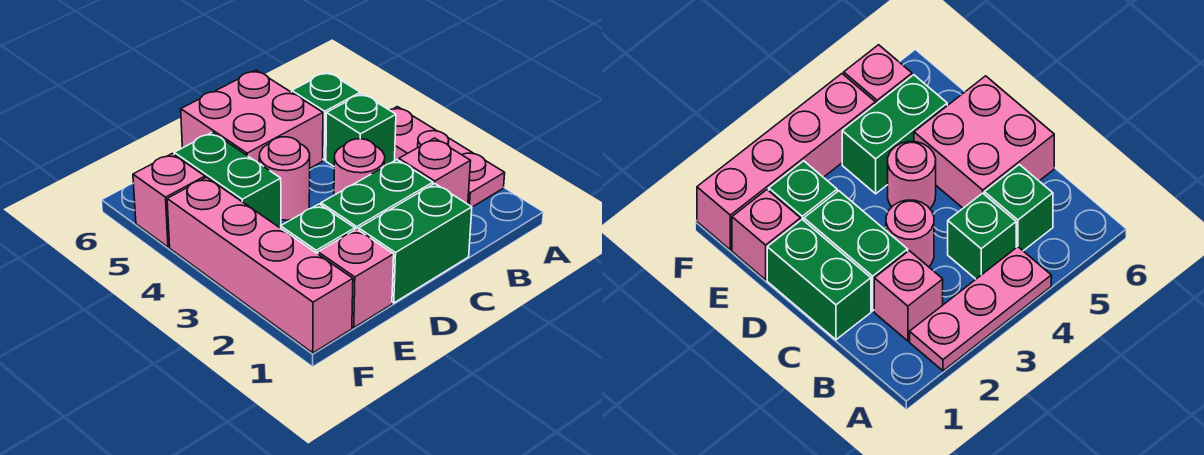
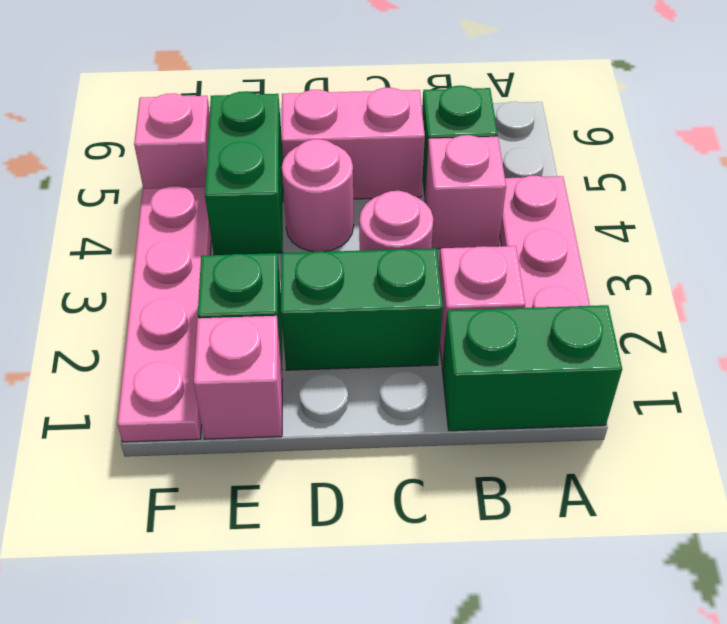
green brick B4 level 1 -> pink brick B4 level 1
green brick C1:D1 level 1 -> green brick A1:B1 level 1
pink brick C5:D6 level 1 -> pink brick C5:D5 level 1
pink brick F1:F4 level 1 -> pink plate F1:F4 level 1

